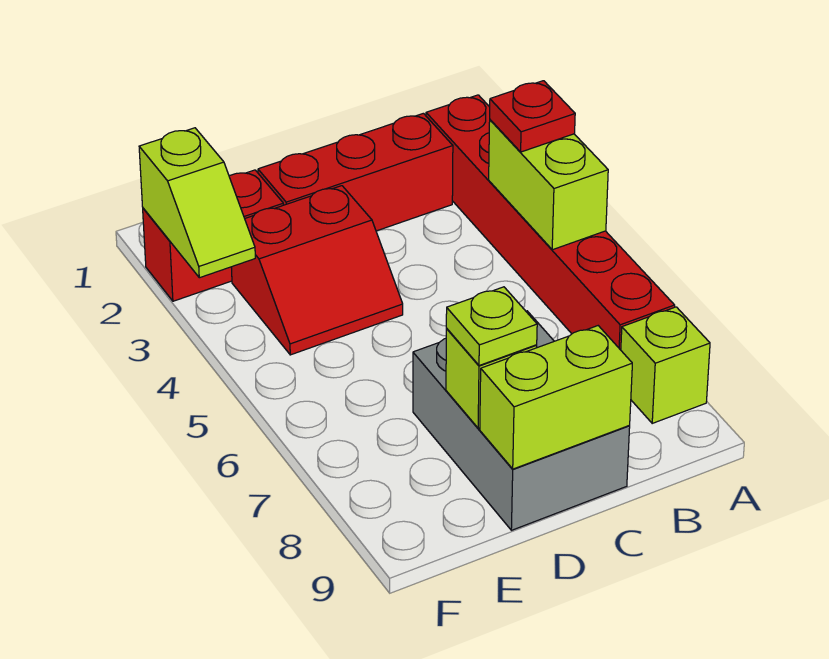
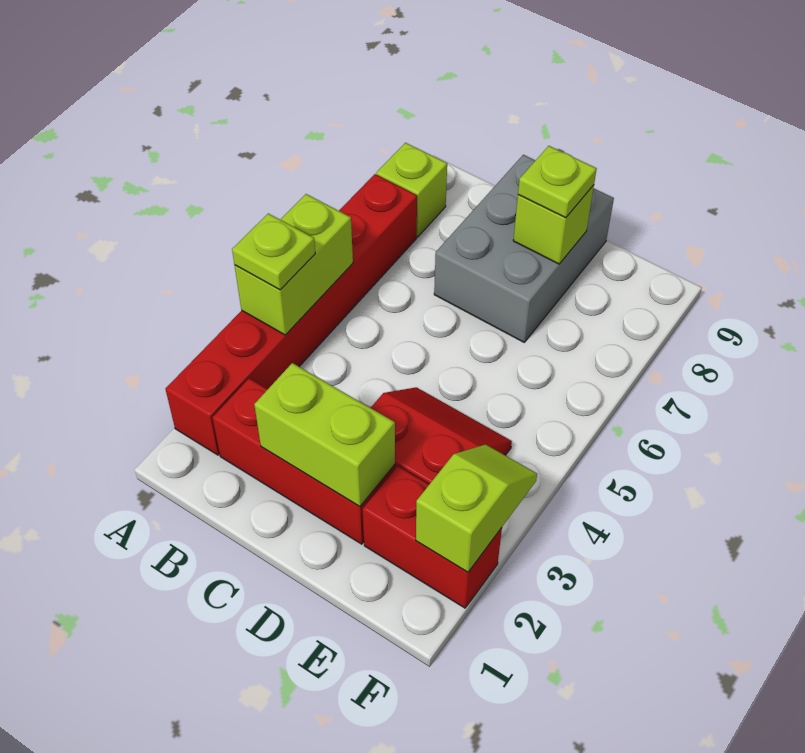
red plate A4 level 3 -> lime plate A4 level 3
lime brick C9:D9 level 2 -> lime brick C2:D2 level 2

